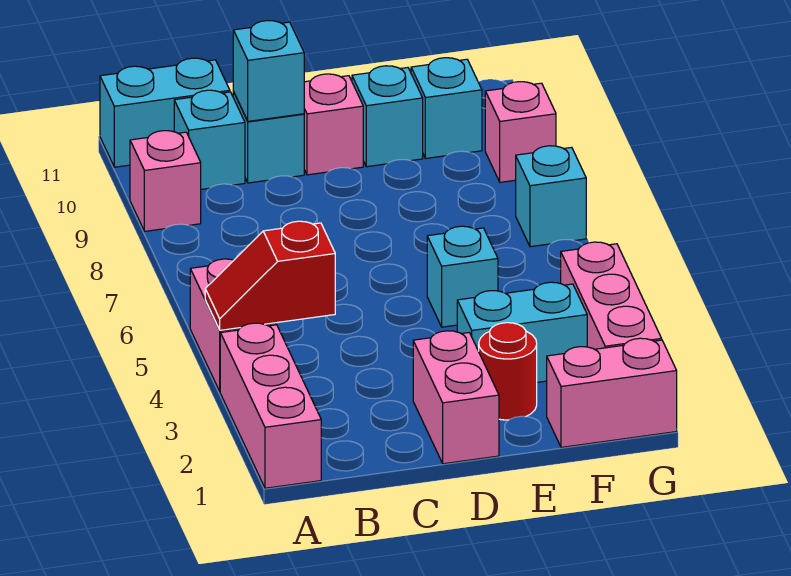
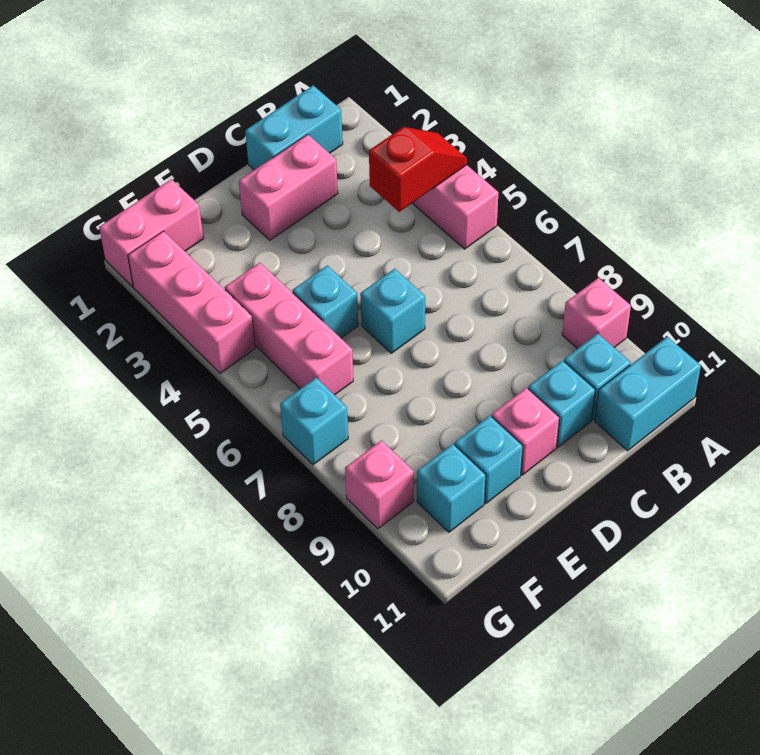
pink brick A1:A3 level 1 -> pink brick F4:F6 level 1
cyan brick C10 level 2 -> cyan brick D6 level 1
pink brick D1:D2 level 1 -> pink brick C2:D2 level 1
red round brick E2 level 1 -> none
cyan brick E3:F3 level 1 -> cyan brick B1:C1 level 1

